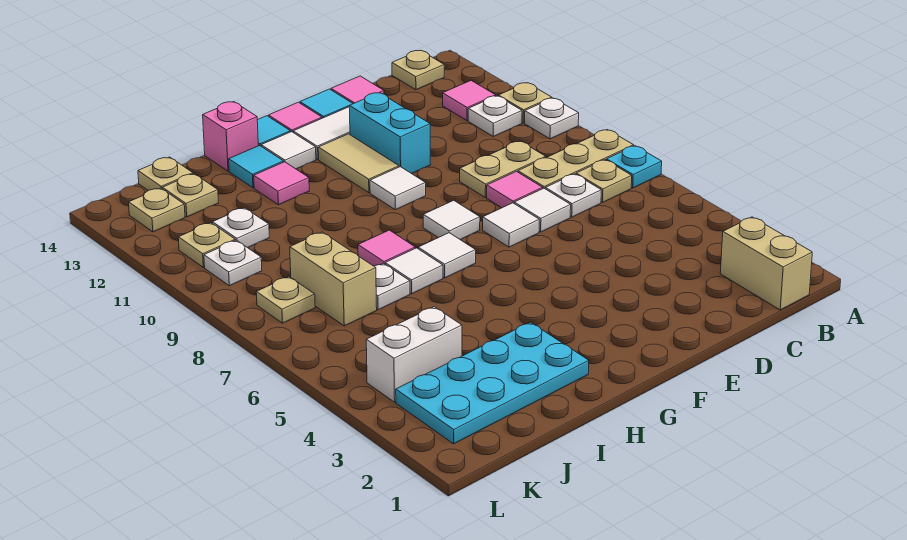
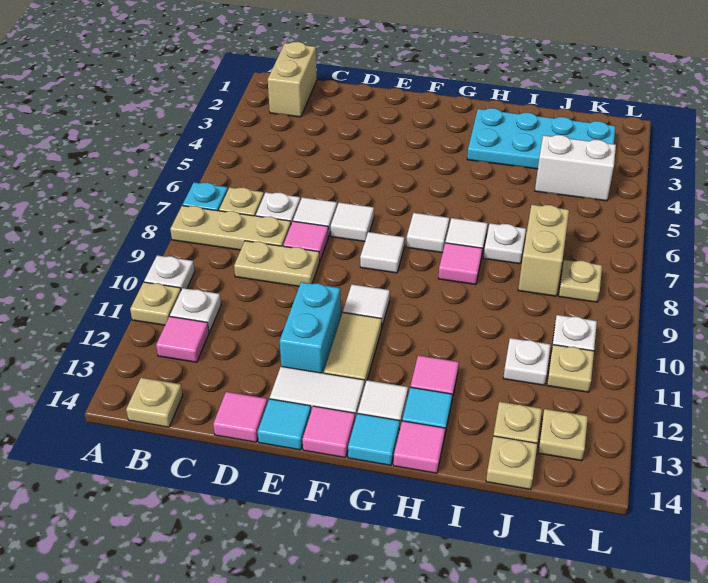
pink brick H14 level 1 -> pink tile H14 level 1

